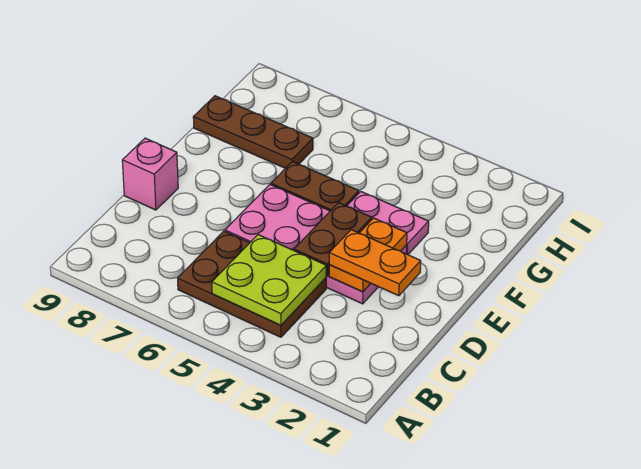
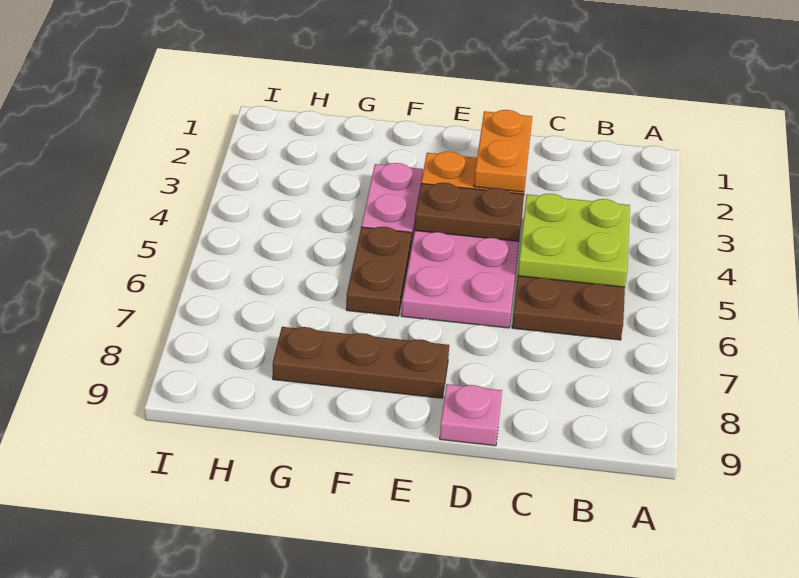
pink brick D9 level 1 -> pink plate D9 level 1
brown plate G7:G9 level 1 -> brown plate E8:G8 level 1

